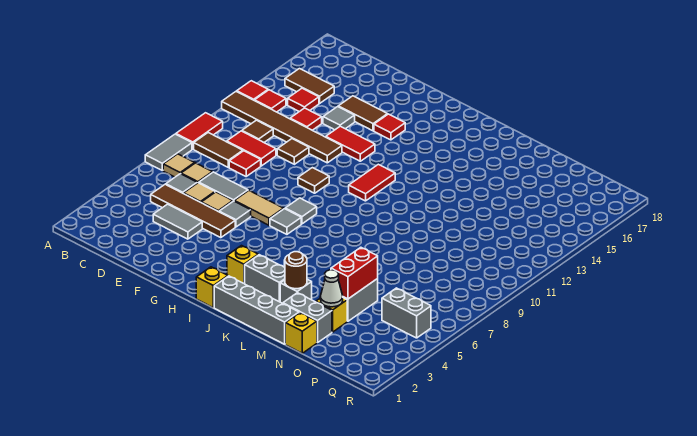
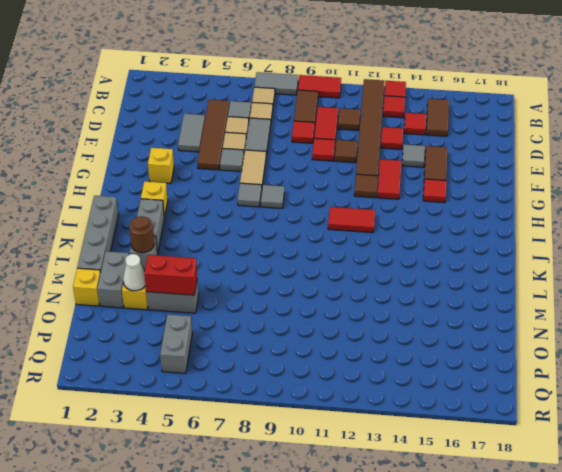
none -> red tile E10 level 1
brown tile G10 level 1 -> brown tile G12 level 1
yellow brick I1 level 1 -> yellow brick G3 level 1

